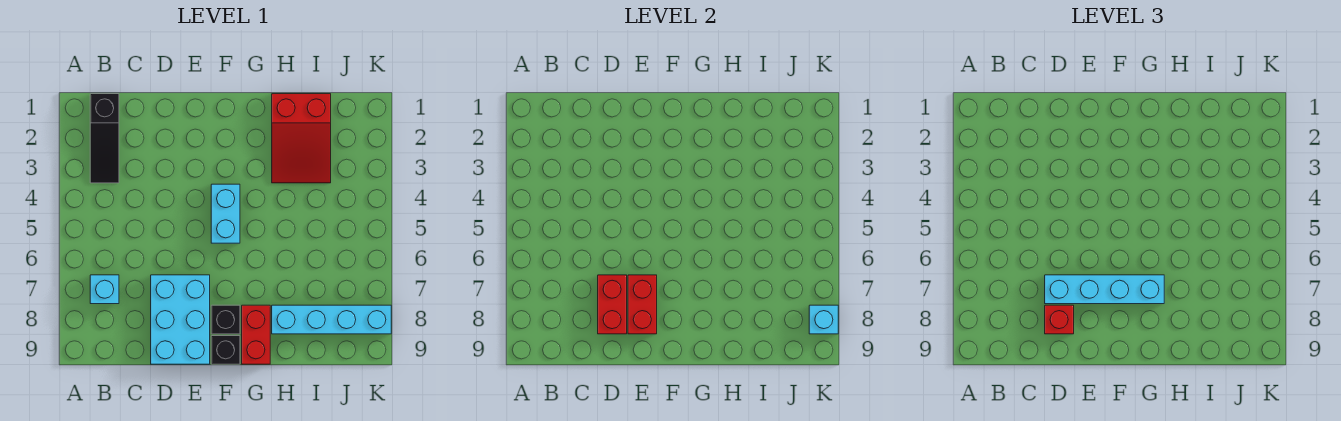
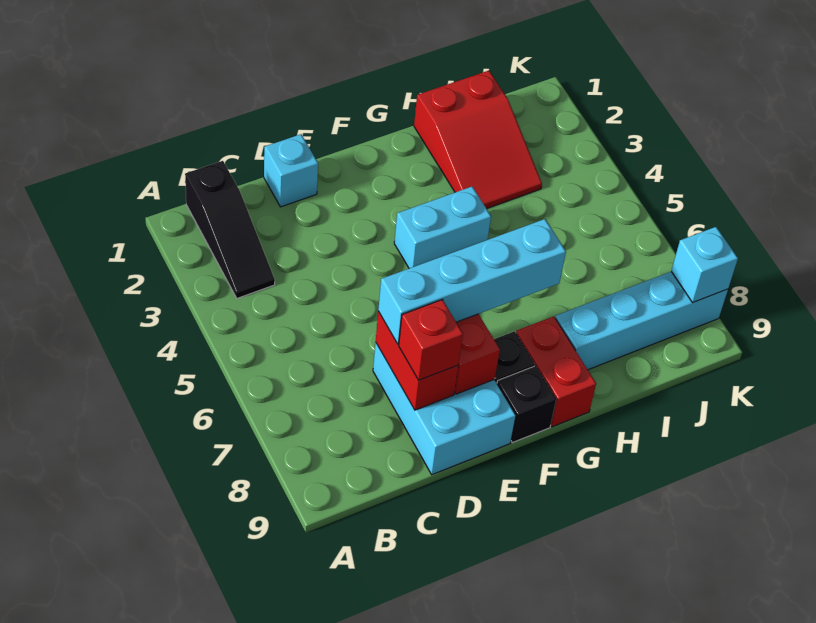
cyan brick B7 level 1 -> cyan brick D1 level 1
cyan brick F4:F5 level 1 -> cyan brick F4:G4 level 1

